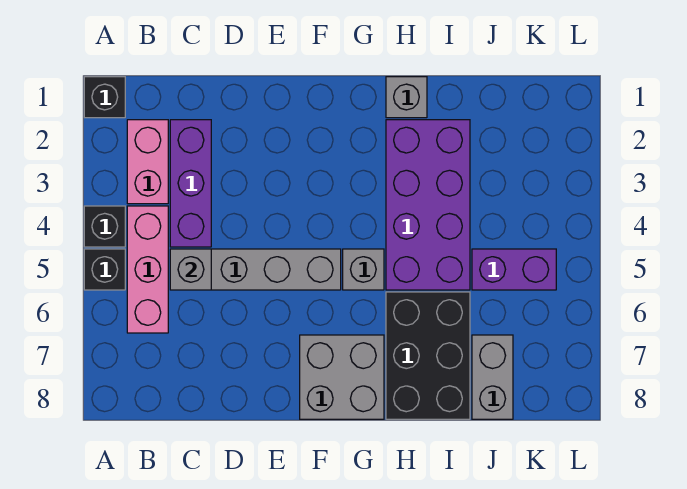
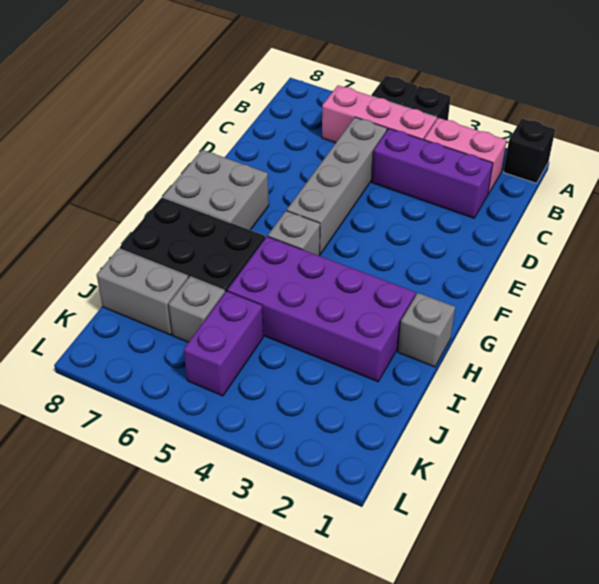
grey brick C5 level 2 -> grey brick J6 level 1

